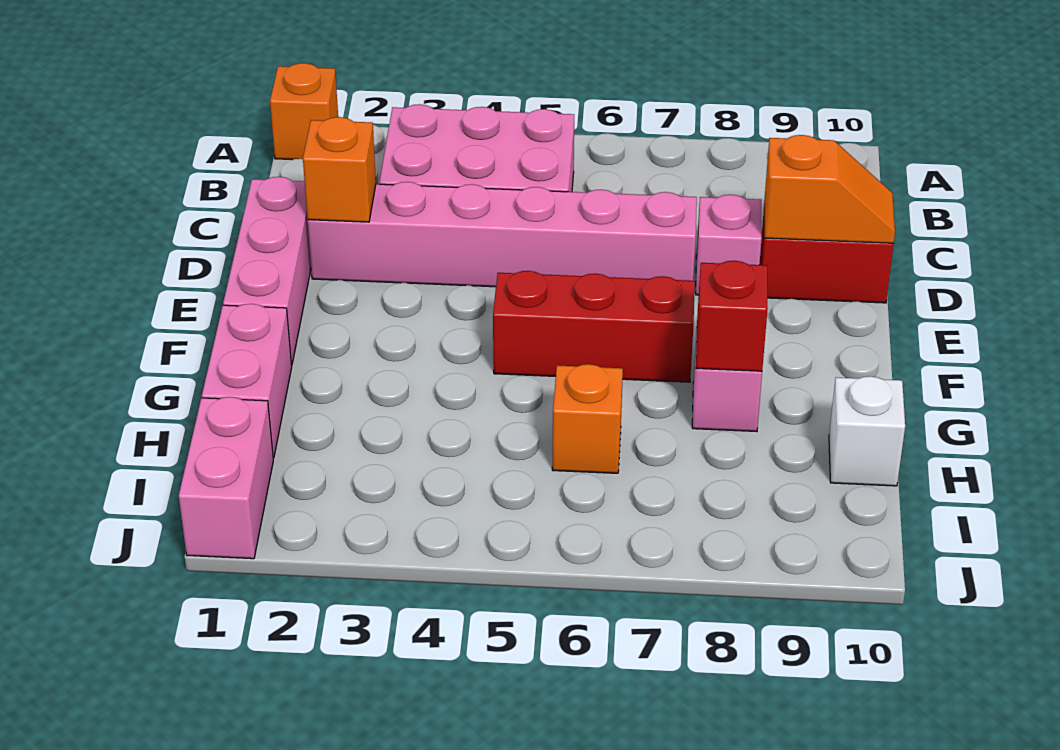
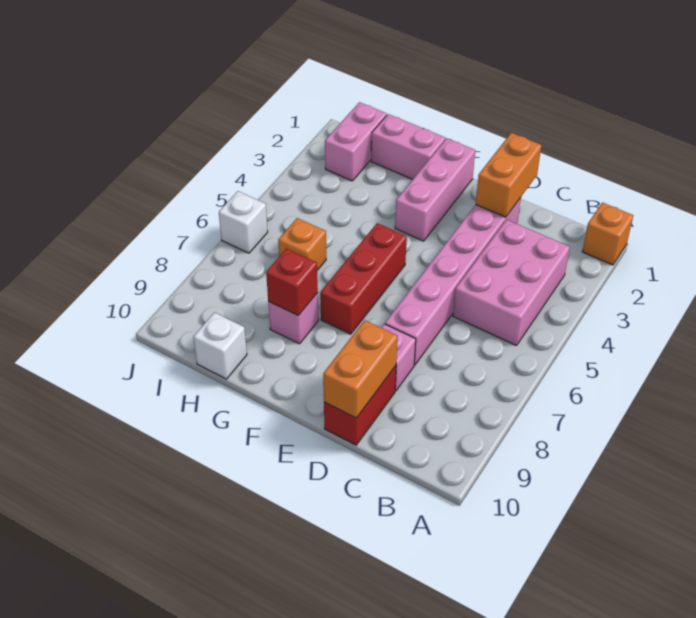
pink brick D1:F1 level 1 -> pink brick F1:F3 level 1
orange brick D2 level 2 -> orange brick D1:D2 level 2
orange slope D9:D10 level 2 top 9 -> orange brick D9:D10 level 2
pink brick I1:J1 level 1 -> pink brick I1:I2 level 1
none -> white brick J6 level 1

